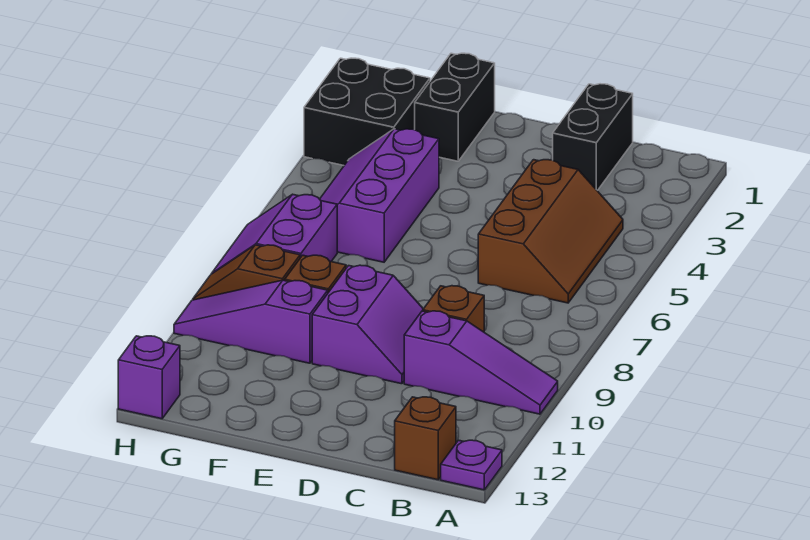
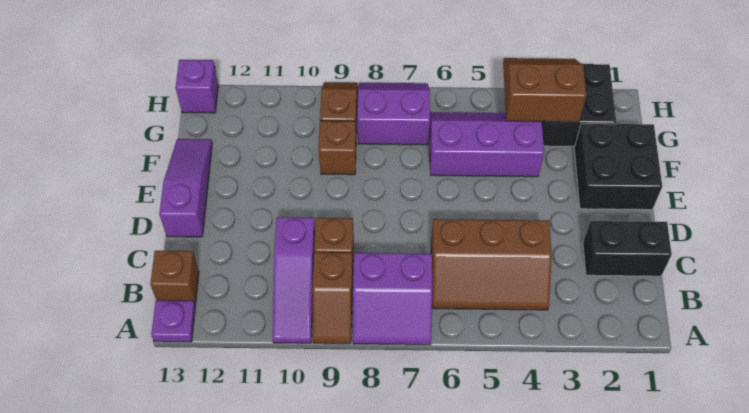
none -> brown slope A9:B9 level 1 top B
purple slope D9:E10 level 1 top E -> purple slope A7:B8 level 1 top B
black brick F1:F2 level 1 -> black brick E1:F2 level 1
purple slope F10:H10 level 1 top F -> purple slope D13:F13 level 1 top D
none -> brown slope G3:H4 level 2 top G

